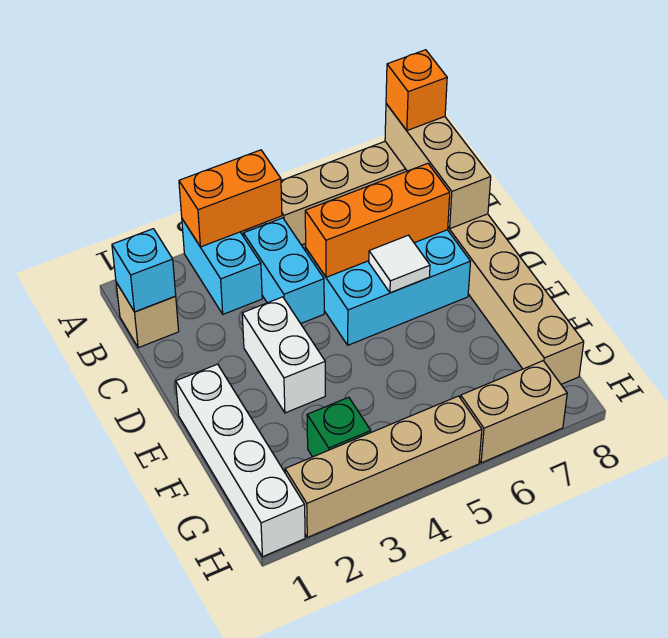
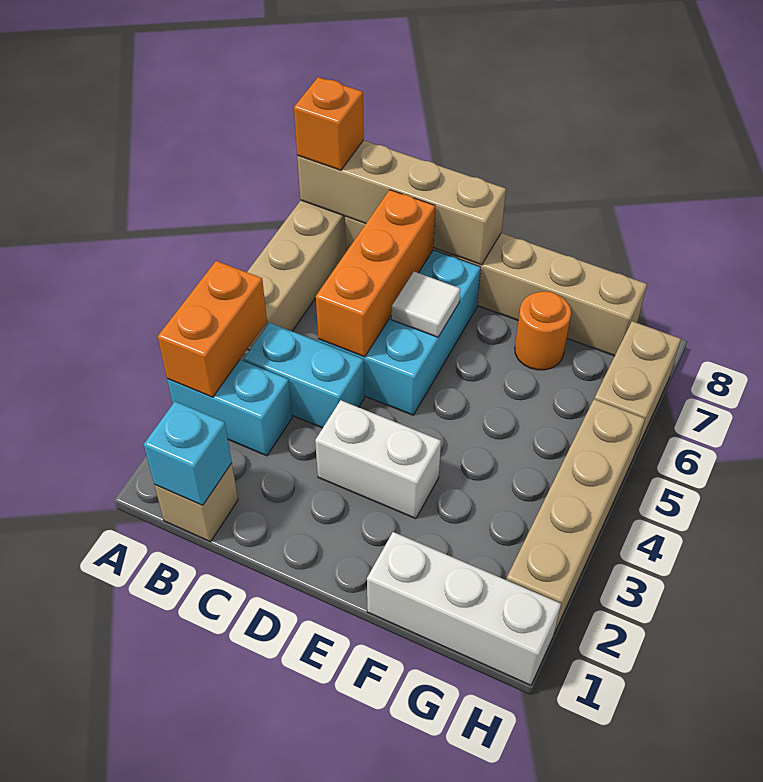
tan brick A8:C8 level 2 -> tan brick A8:D8 level 2
white brick E1:H1 level 1 -> white brick F1:H1 level 1
none -> orange round brick F7 level 1
green brick G3 level 1 -> none

